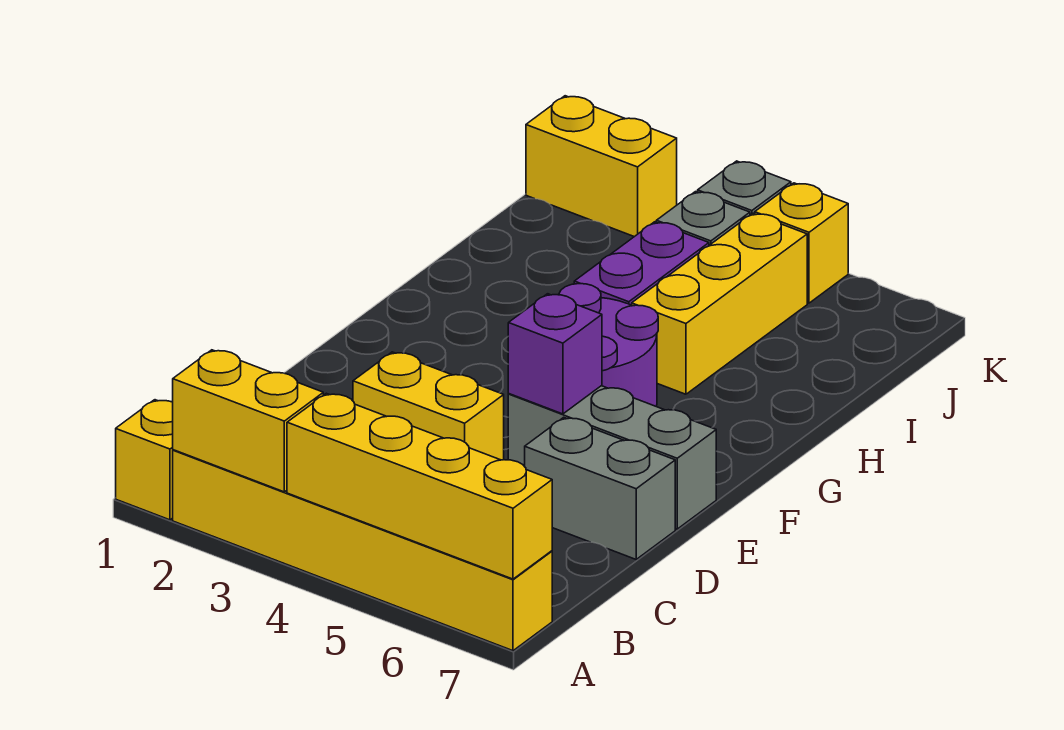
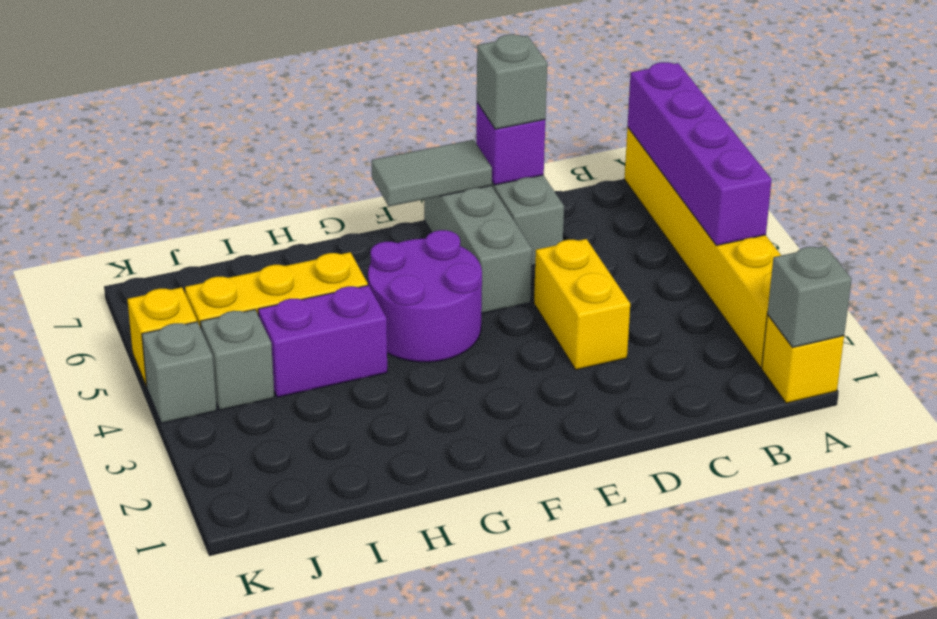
none -> grey brick A1 level 2
yellow brick A2:A3 level 2 -> none
yellow brick A4:A7 level 2 -> purple brick A4:A7 level 2
none -> grey brick D7 level 3
purple brick E5 level 2 -> purple brick D7 level 2
none -> grey tile E7:F7 level 2
yellow brick K1:K2 level 1 -> none

